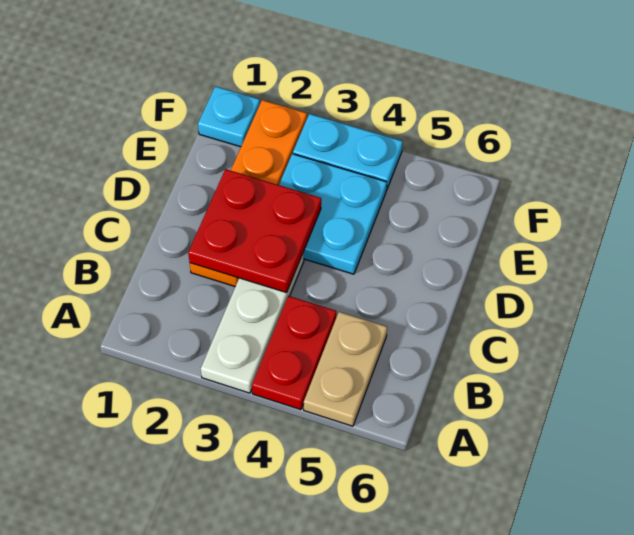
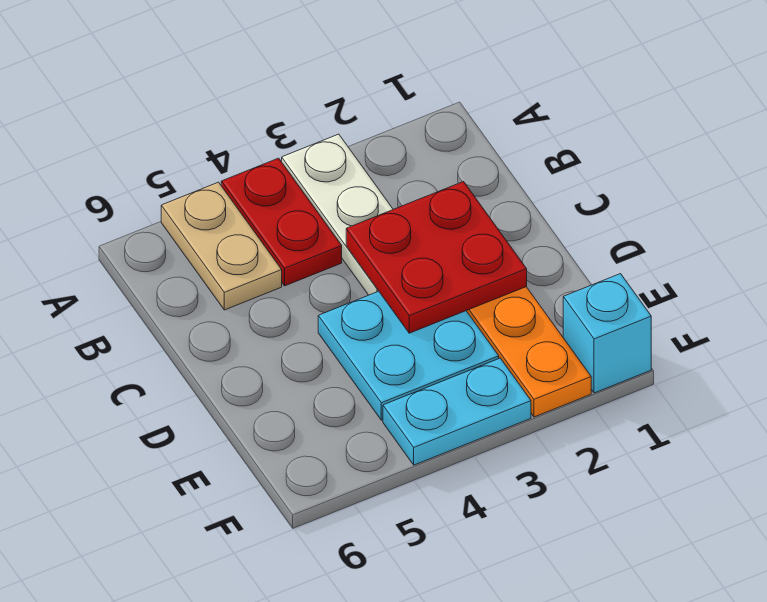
cyan plate F1 level 1 -> cyan brick F1 level 1

